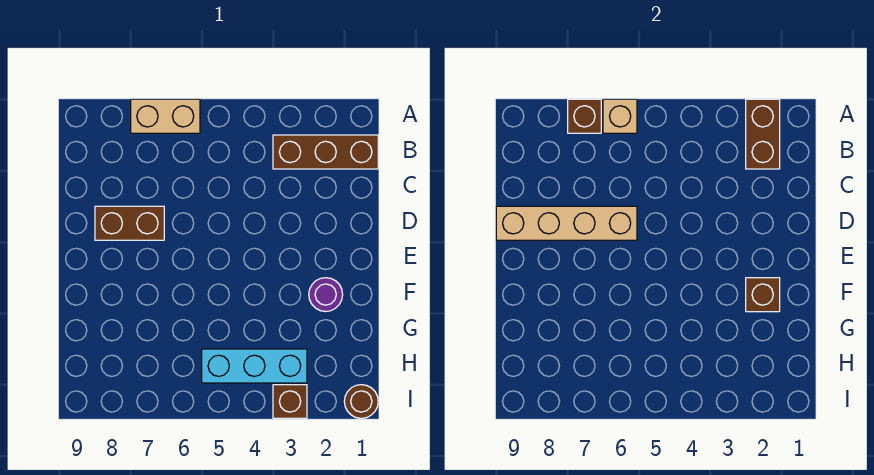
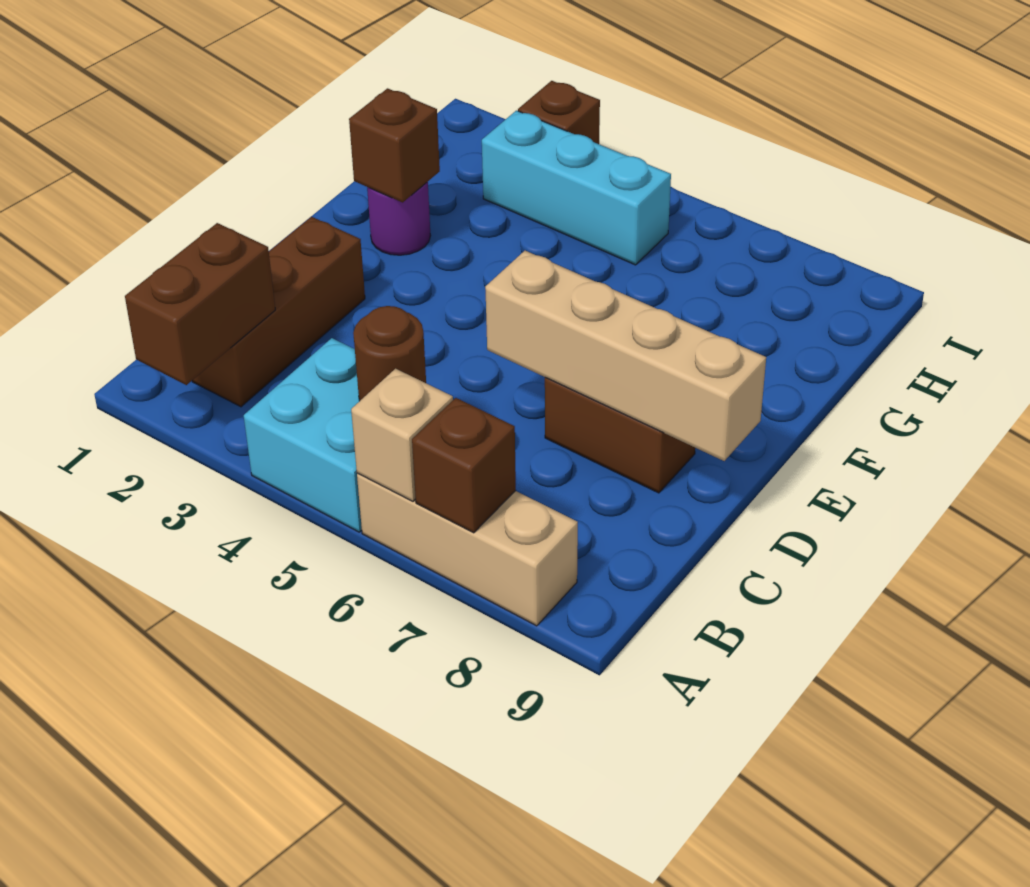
none -> cyan brick A4:B5 level 1
tan brick A6:A7 level 1 -> tan brick A6:A8 level 1
brown brick B1:B3 level 1 -> brown brick B2:D2 level 1
brown round brick I1 level 1 -> brown round brick B5 level 2

